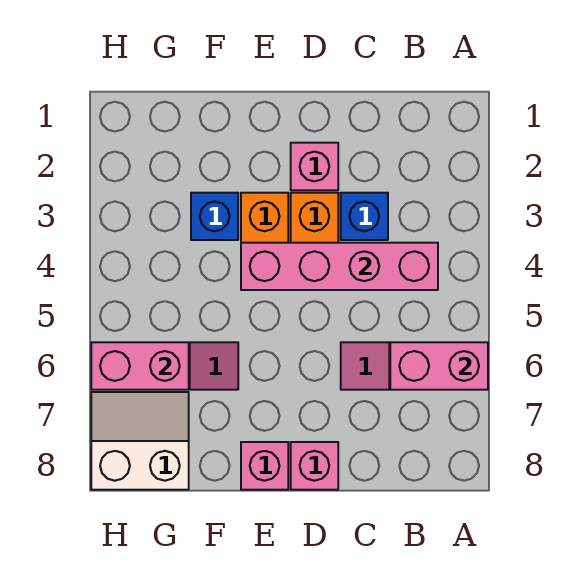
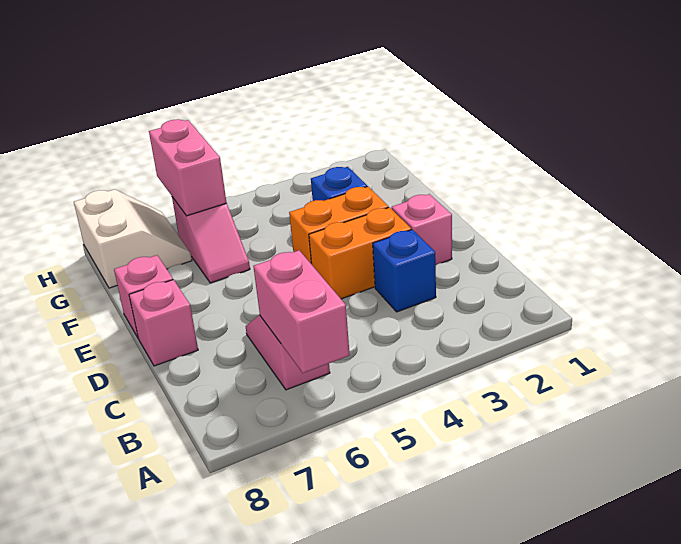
pink brick B4:E4 level 2 -> none

